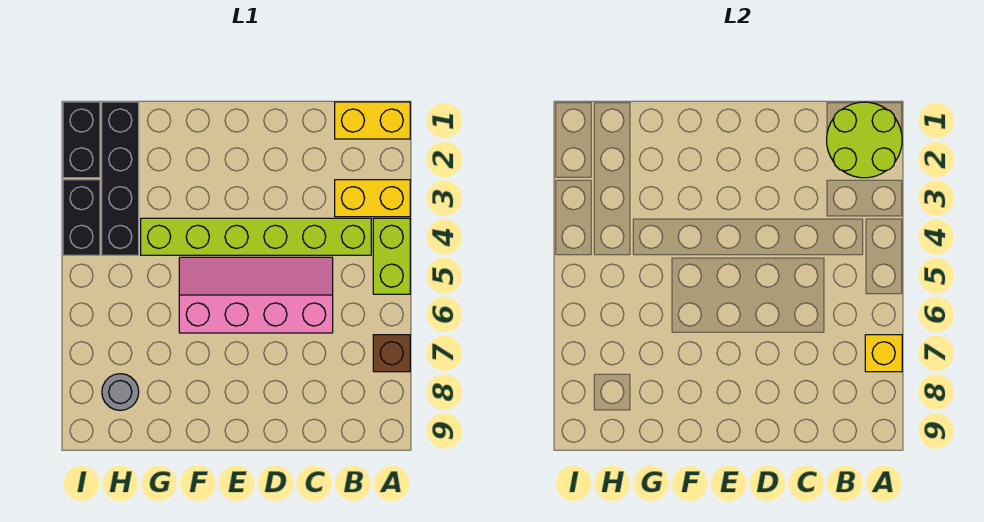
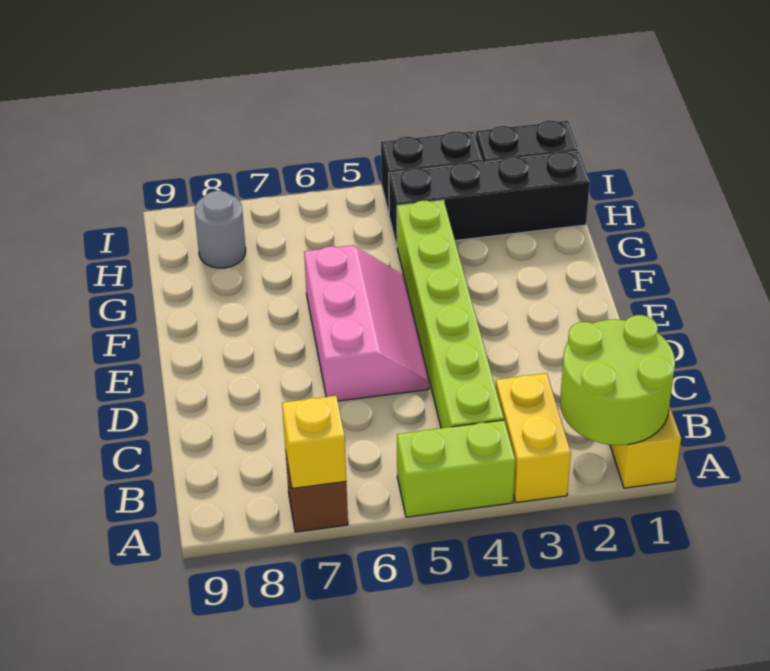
pink slope C5:F6 level 1 top 6 -> pink slope D5:F6 level 1 top 6

